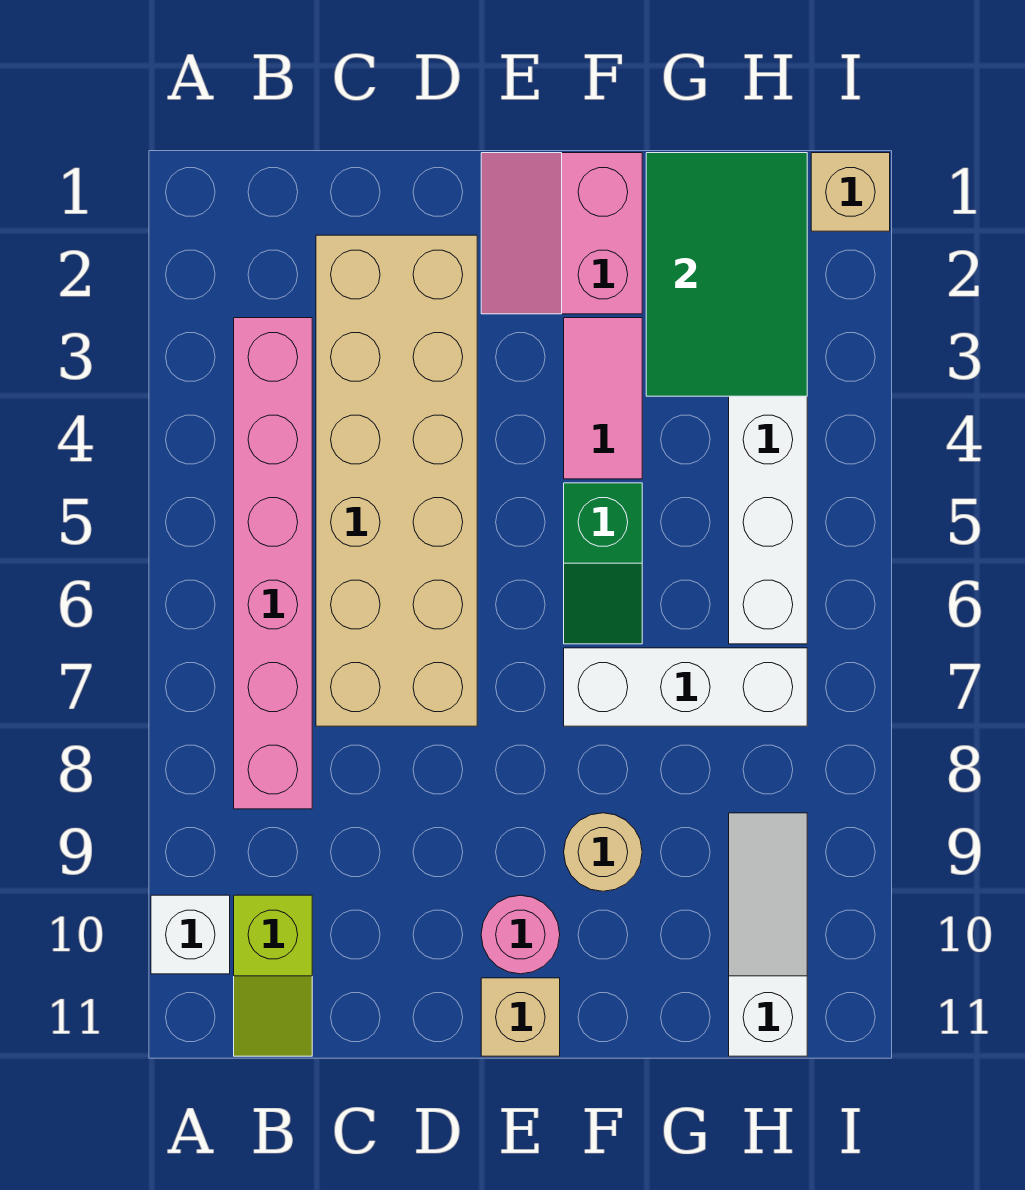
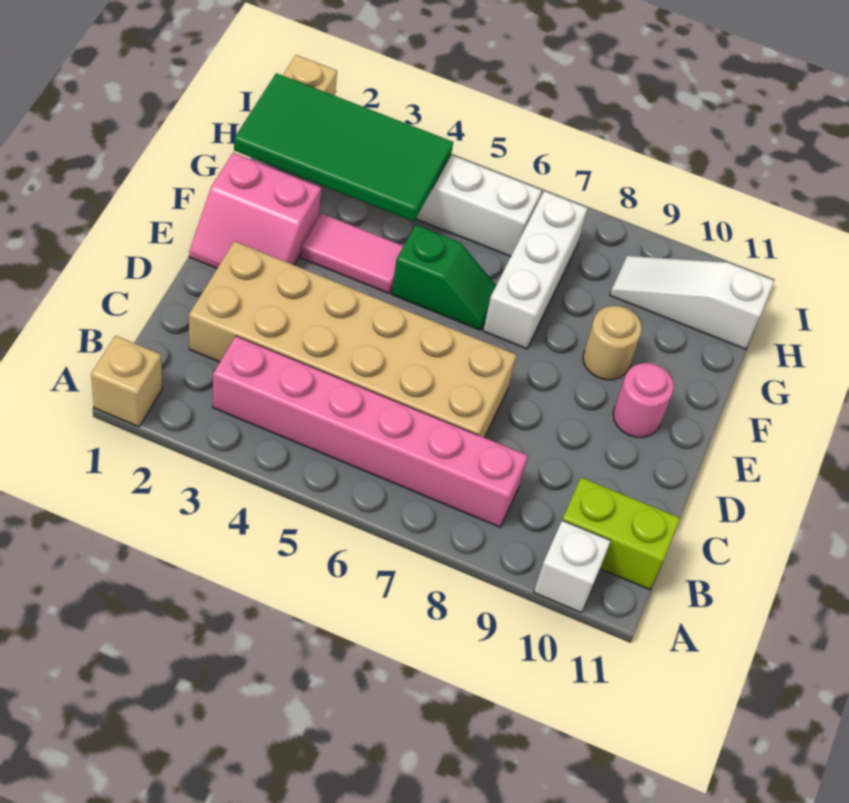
lime slope B10:B11 level 1 top 10 -> lime brick B10:B11 level 1
tan brick E11 level 1 -> tan brick A1 level 1
green tile G1:H3 level 2 -> green tile G1:H4 level 2

